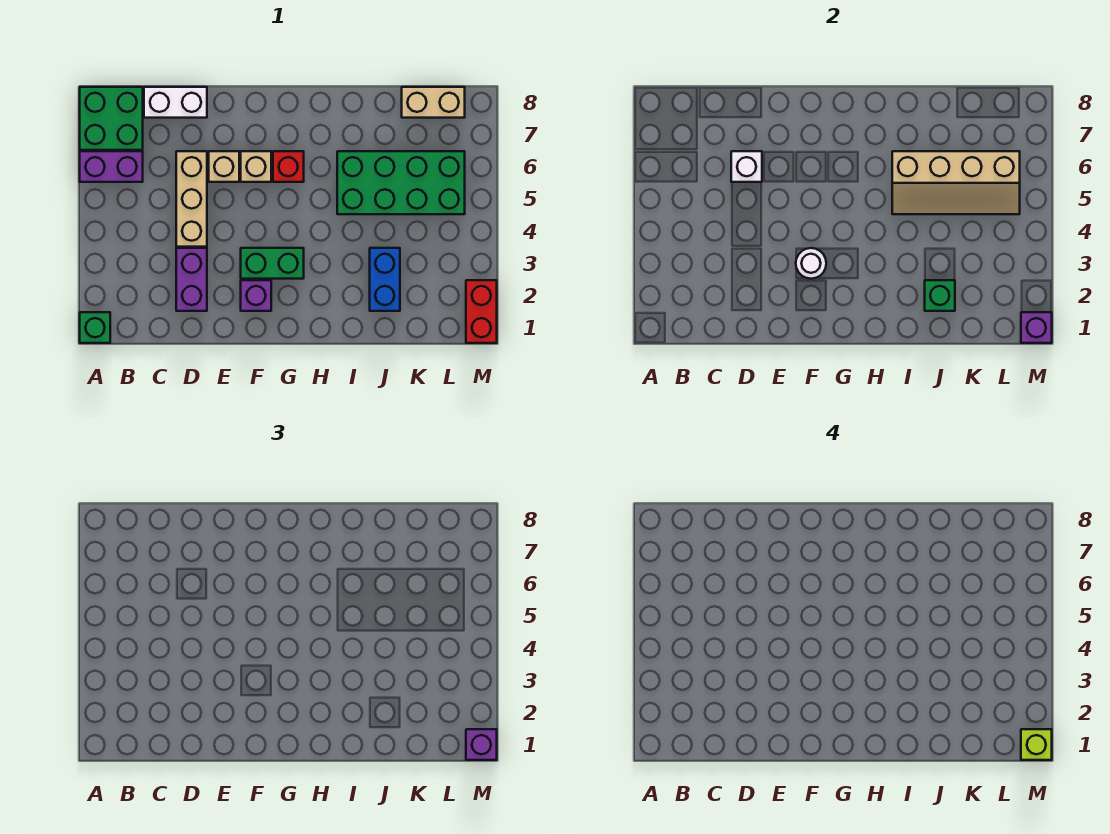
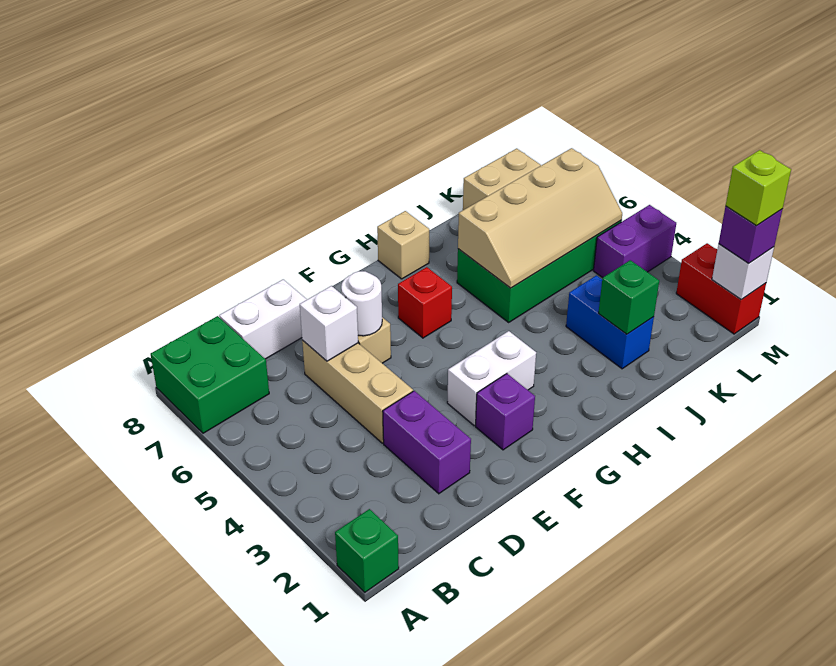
purple brick A6:B6 level 1 -> purple brick L4:M4 level 1
green brick F3:G3 level 1 -> white brick F3:G3 level 1
white round brick F3 level 2 -> white round brick E6 level 2
tan brick F6 level 1 -> tan brick H8 level 1
purple brick M1 level 2 -> white brick M1 level 2

